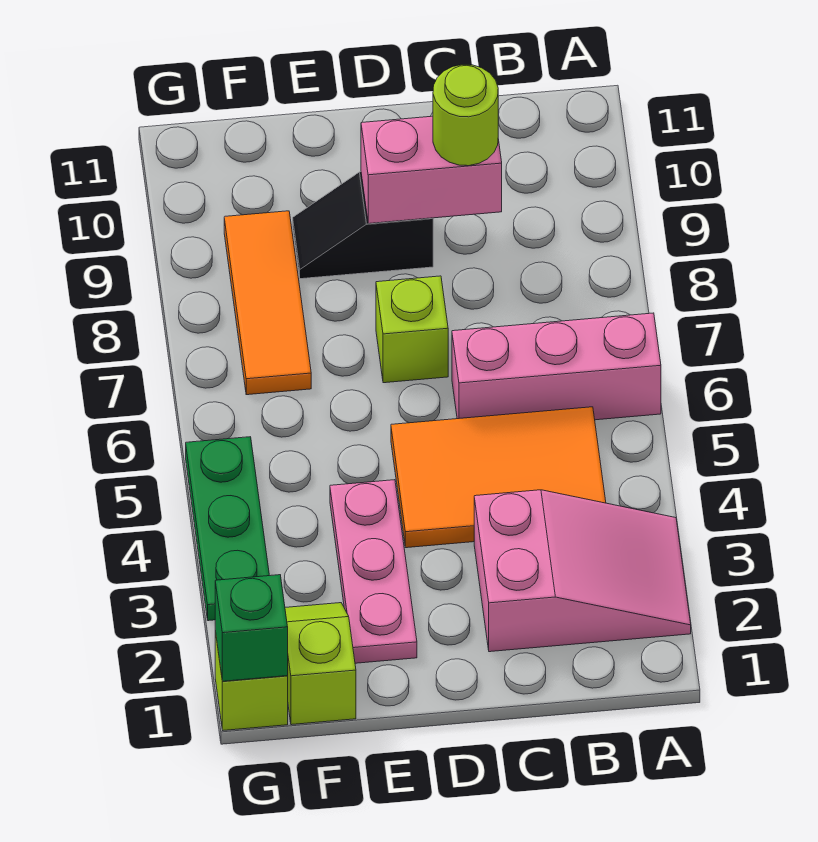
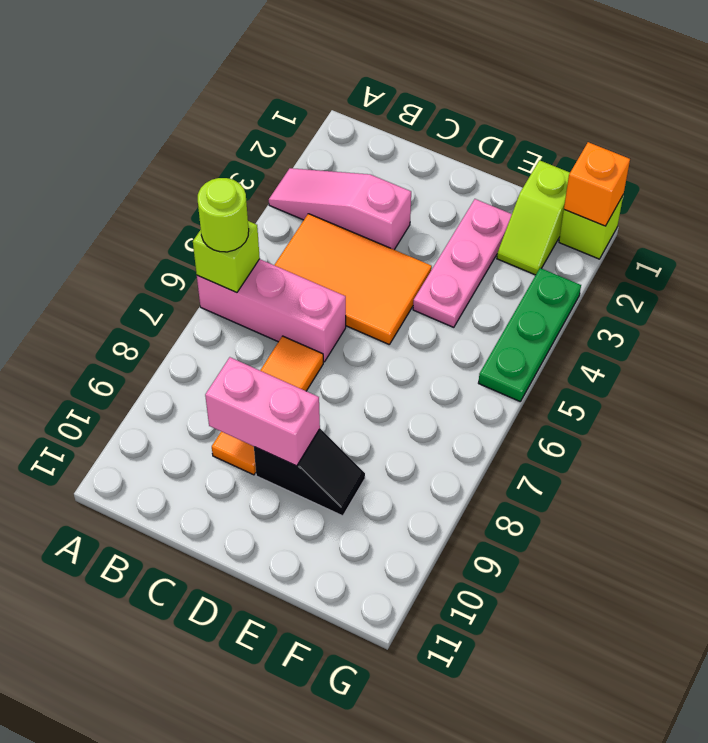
pink slope A2:C3 level 1 top C -> pink slope A3:C3 level 1 top C
lime round brick C9 level 3 -> lime round brick A6 level 3
lime brick D7 level 1 -> lime brick A6 level 2
orange tile F7:F9 level 1 -> orange tile C7:C9 level 1
green brick G1 level 2 -> orange brick G1 level 2

